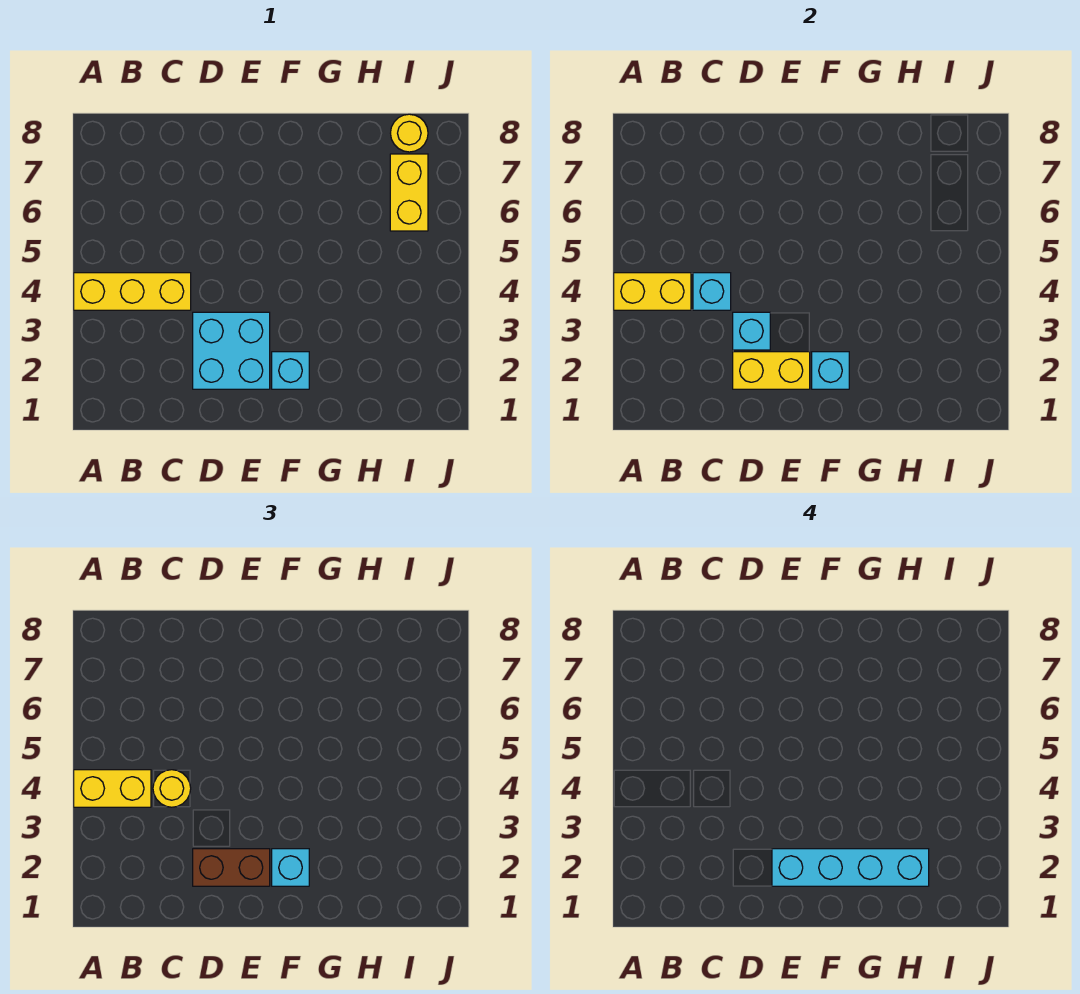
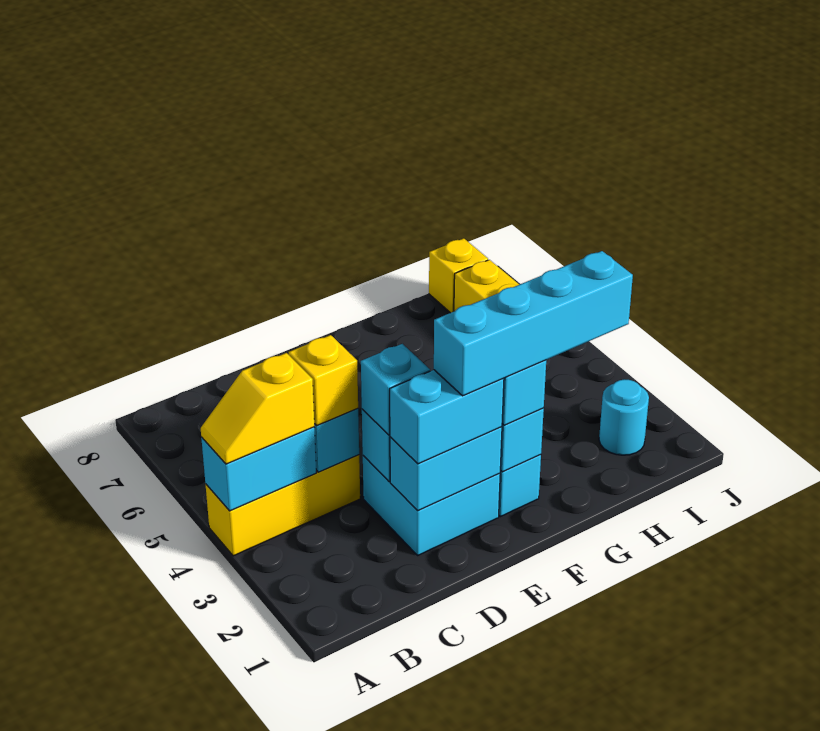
yellow brick A4:B4 level 2 -> cyan brick A4:B4 level 2
yellow brick A4:B4 level 3 -> yellow slope A4:B4 level 3 top B
yellow round brick C4 level 3 -> yellow brick C4 level 3
yellow brick D2:E2 level 2 -> cyan brick D2:E2 level 2
brown brick D2:E2 level 3 -> cyan brick D2:E2 level 3
none -> cyan brick D3 level 3
none -> cyan round brick I2 level 1
yellow round brick I8 level 1 -> yellow brick I8 level 1

